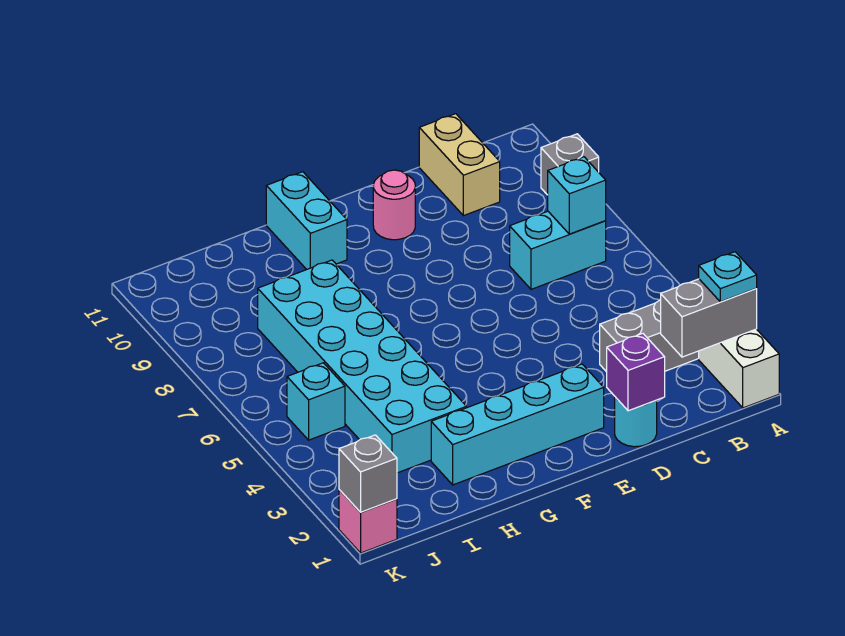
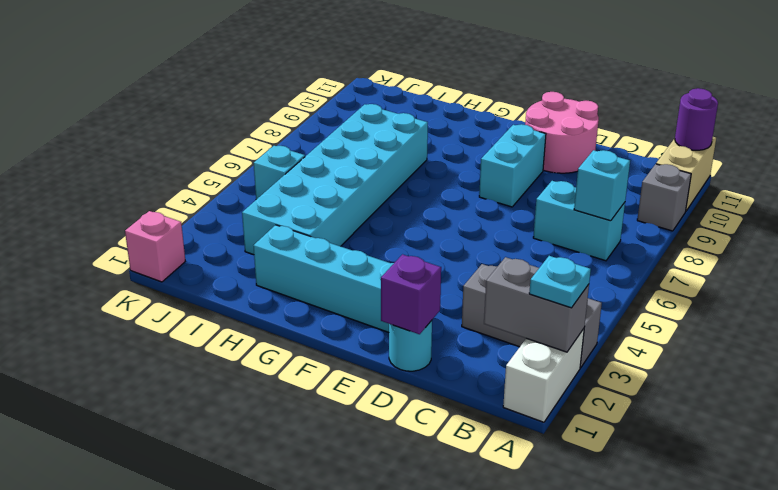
none -> purple round brick A11 level 2
tan brick C10:C11 level 1 -> tan brick A10:A11 level 1
pink round brick E10 level 1 -> pink round brick D10:E11 level 1
cyan brick G10:G11 level 1 -> cyan brick E8:E9 level 1
grey brick K1 level 2 -> none

